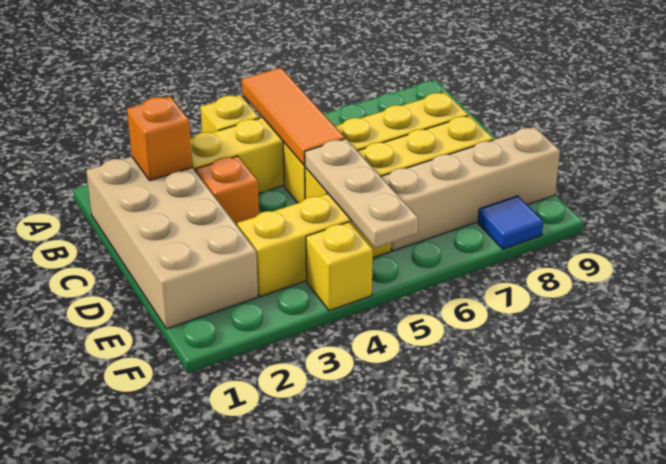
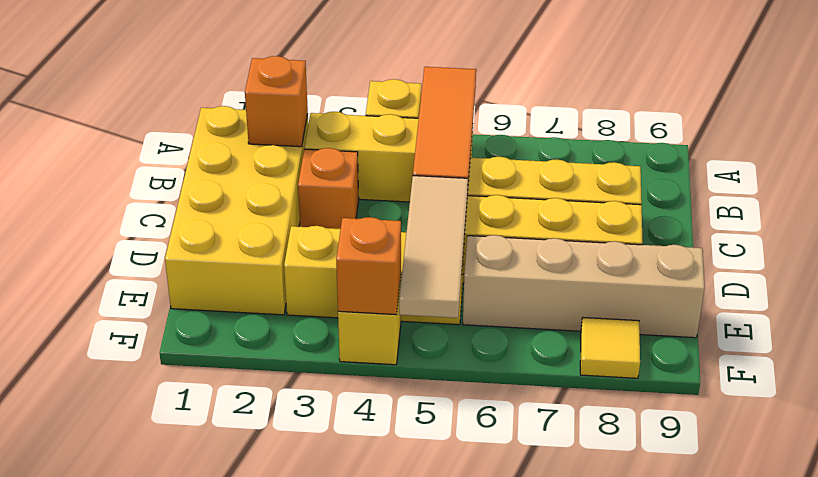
tan brick B1:E2 level 1 -> yellow brick B1:E2 level 1
tan plate D5:F5 level 2 -> tan tile D5:F5 level 2
none -> orange brick F4 level 2
blue tile F8 level 1 -> yellow tile F8 level 1

